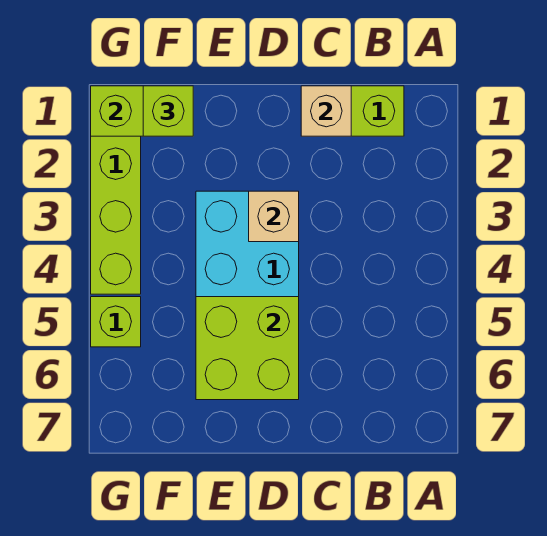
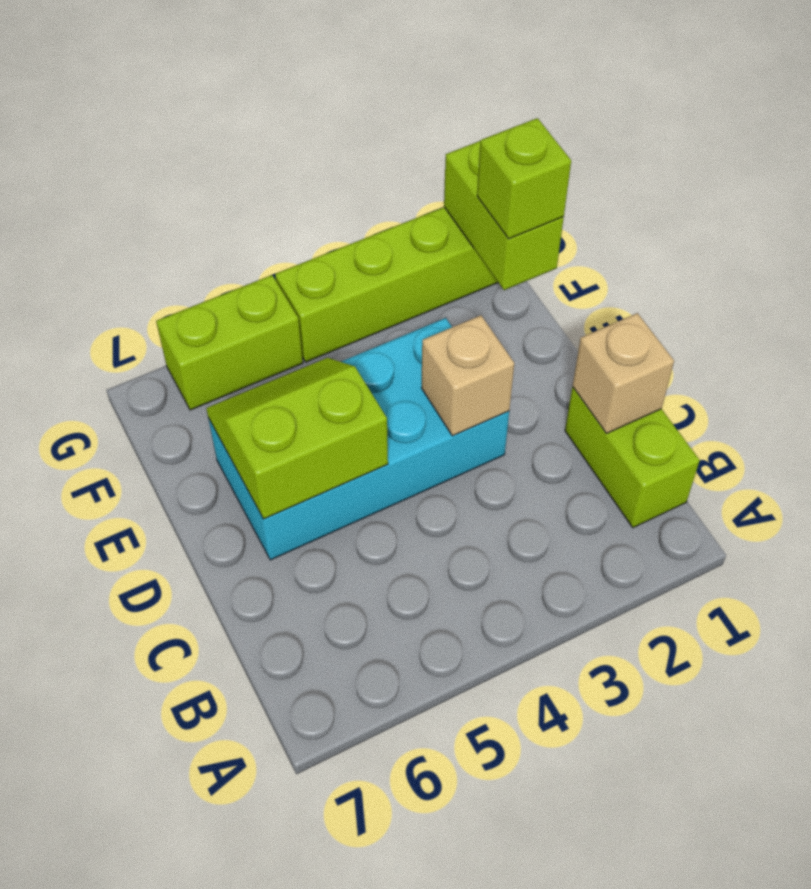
lime brick D5:E6 level 2 -> lime slope D5:E6 level 2 top D
lime brick G5 level 1 -> lime brick G5:G6 level 1

